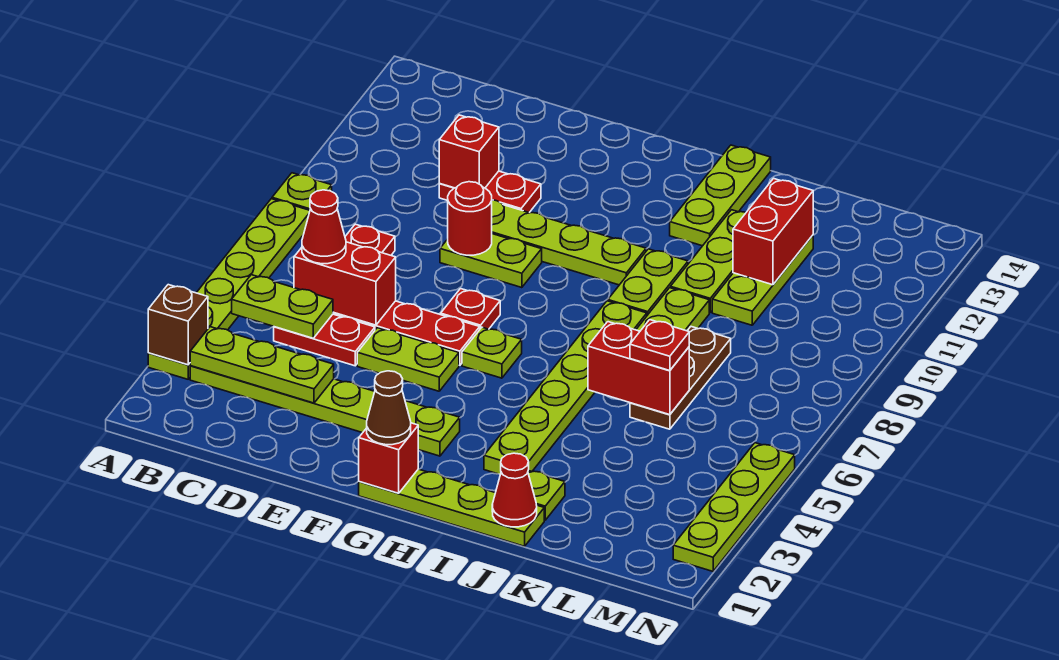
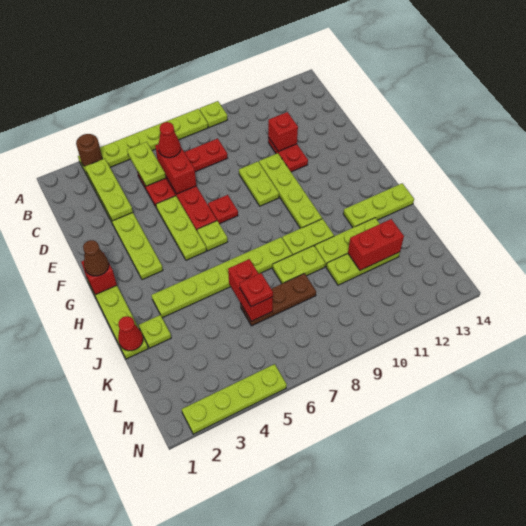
brown brick A3 level 2 -> brown round brick A3 level 2
lime plate E5:F5 level 1 -> lime plate E5:G5 level 1
red round brick E9 level 2 -> none

